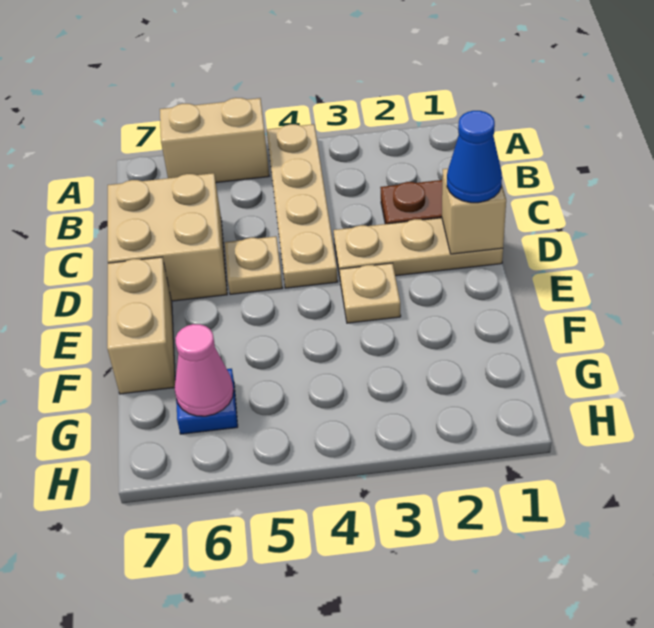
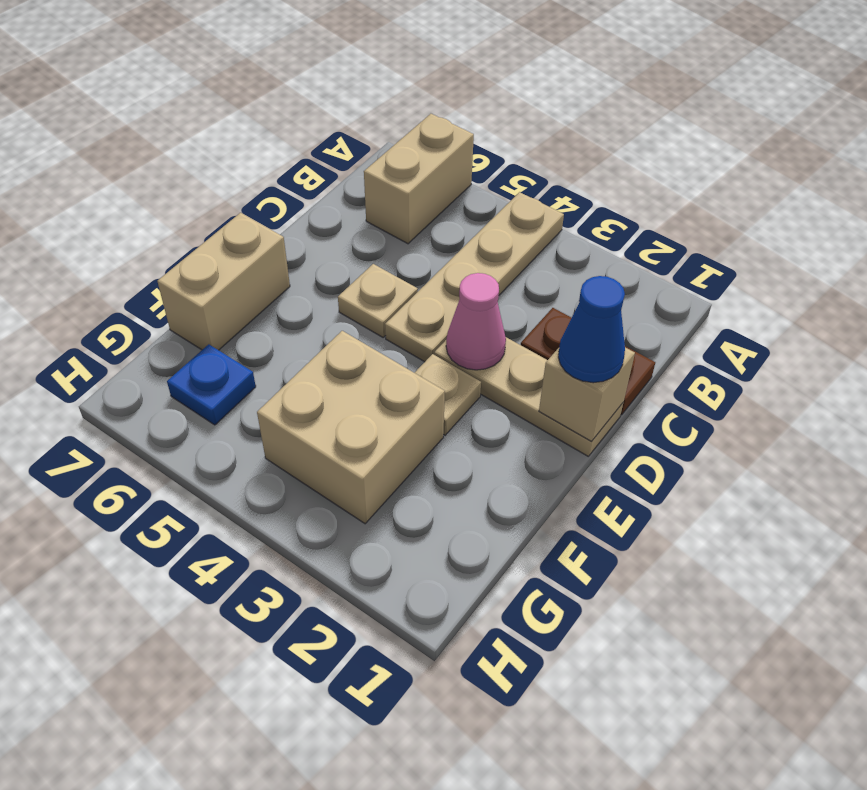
tan brick A5:A6 level 1 -> tan brick A6:B6 level 1
tan brick C6:D7 level 1 -> tan brick F3:G4 level 1
pink cone G6 level 2 -> pink cone D3 level 2

